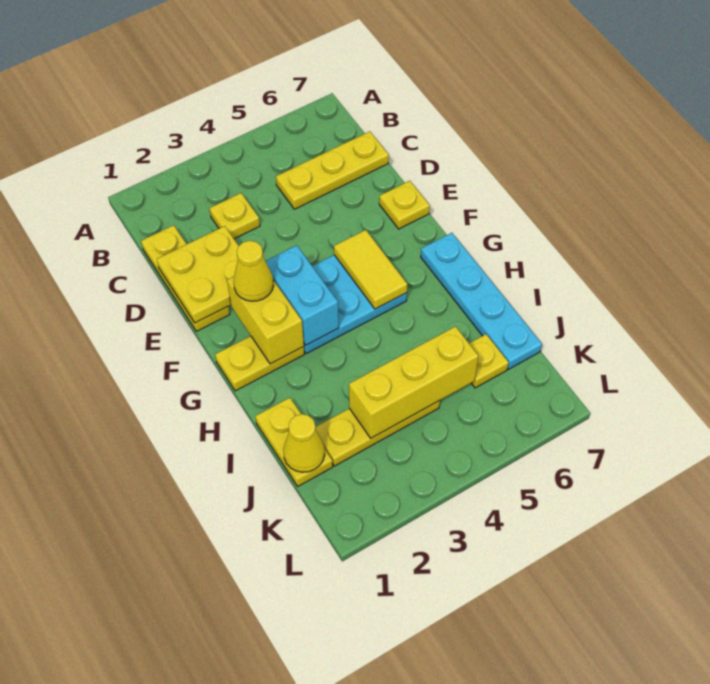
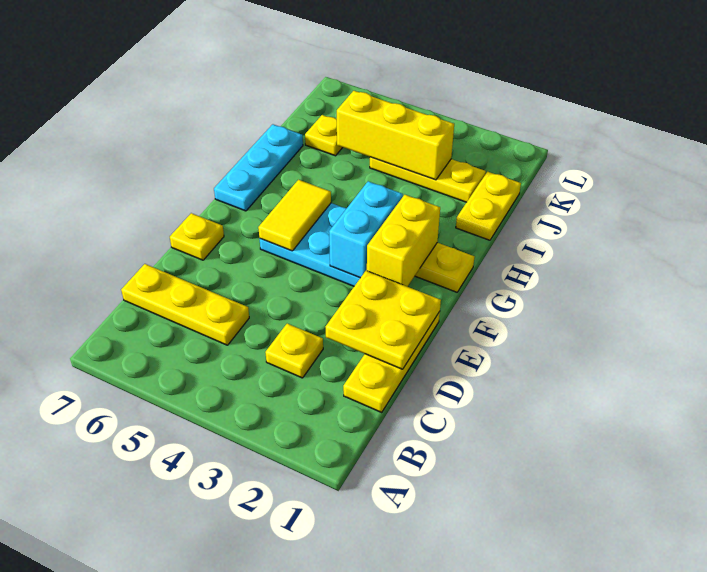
yellow cone F2 level 3 -> none
cyan plate G7:J7 level 1 -> cyan plate G7:I7 level 1
yellow cone J1 level 2 -> none

